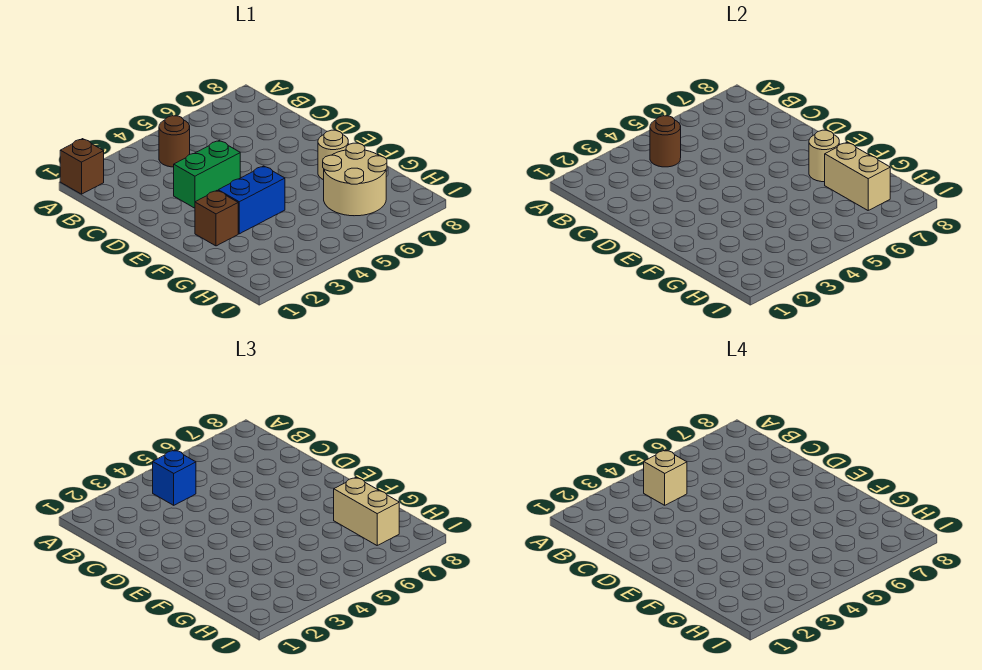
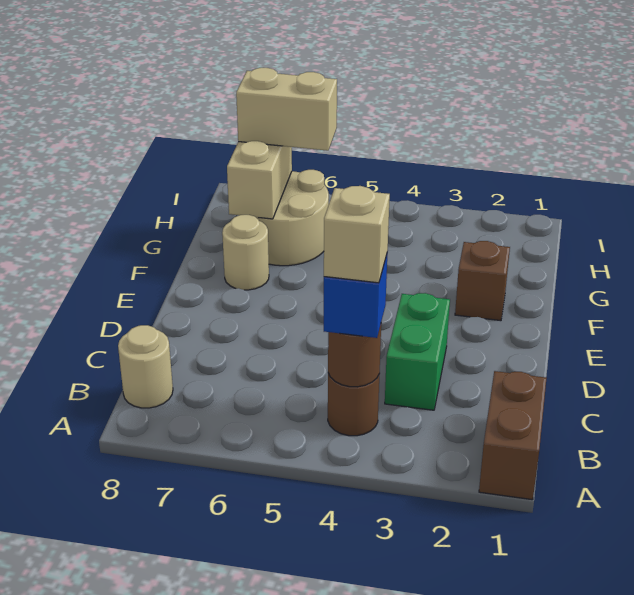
brown brick A1 level 1 -> brown brick A1:B1 level 1
green brick D3:D4 level 1 -> green brick C3:D3 level 1
blue brick F3:F4 level 1 -> none
tan round brick F7 level 2 -> tan round brick B8 level 1
tan brick G7:H7 level 3 -> tan brick H6:H7 level 3

